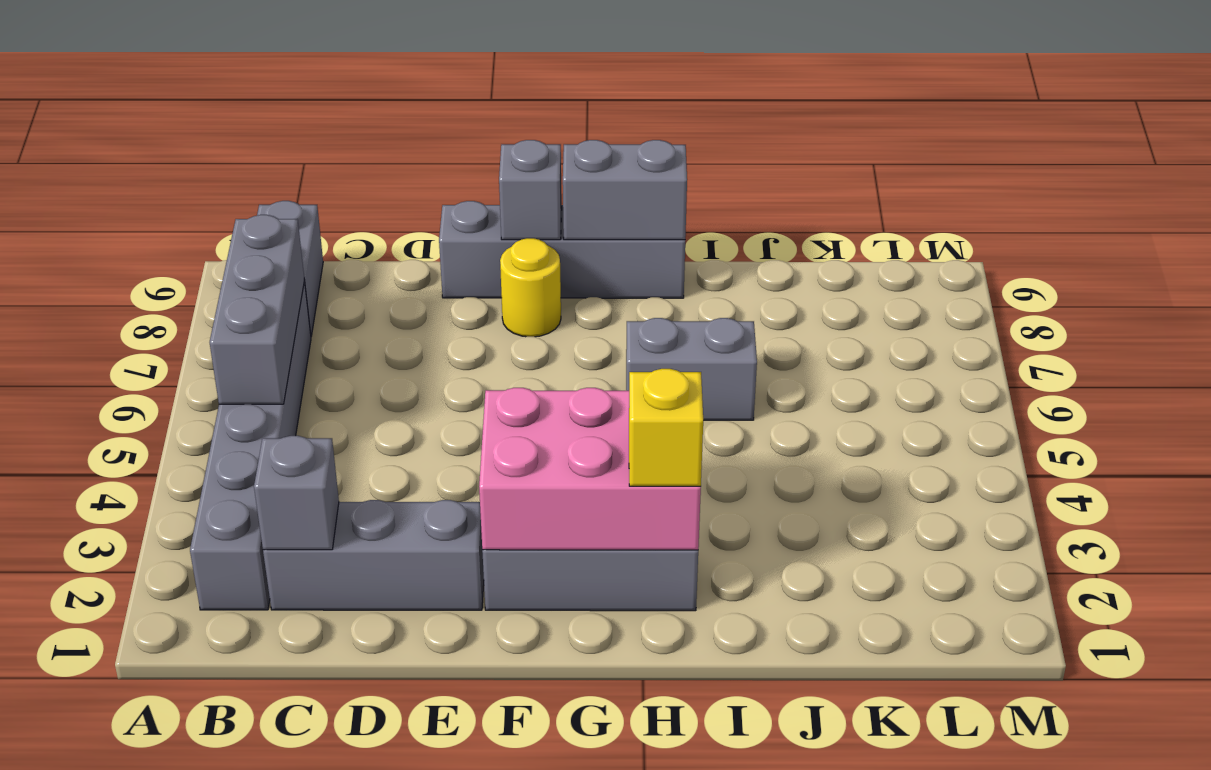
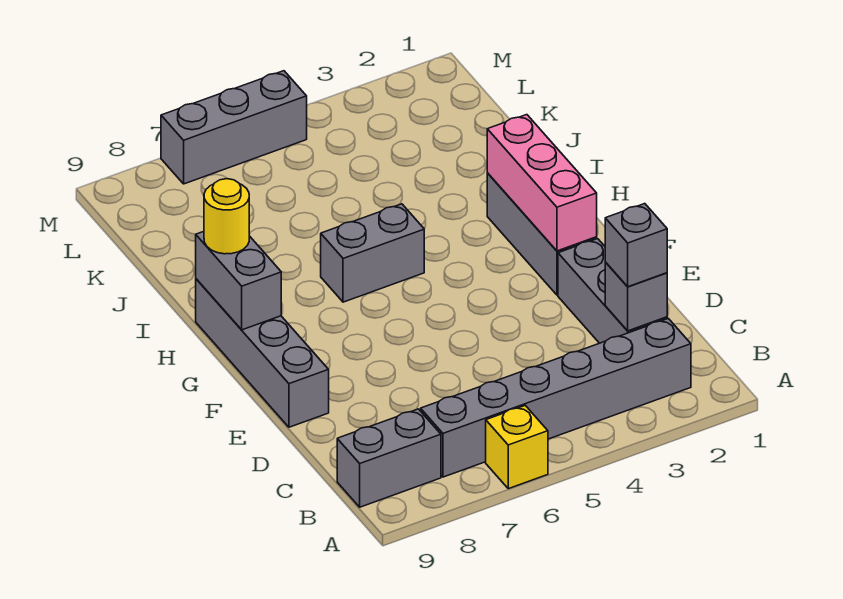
grey brick B5:B7 level 2 -> grey brick M5:M7 level 1
pink brick F2:H3 level 2 -> pink brick F2:H2 level 2
yellow round brick F8 level 1 -> yellow round brick H9 level 3
grey brick F9 level 2 -> grey brick C2 level 3
yellow brick H2 level 3 -> yellow brick A6 level 1
grey brick H6:I6 level 1 -> grey brick H5:H6 level 1

